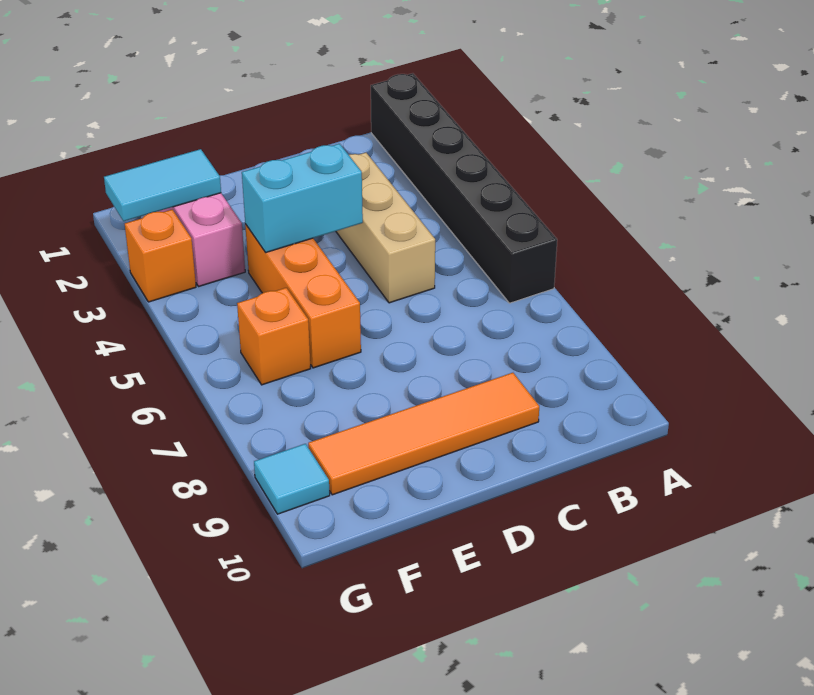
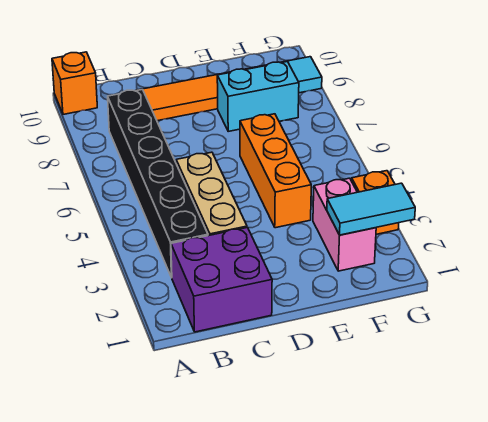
black brick A1:A6 level 1 -> black brick B3:B8 level 1
none -> purple brick B1:C2 level 1
cyan brick D4:E4 level 2 -> cyan brick E8:F8 level 1
orange brick F6 level 1 -> orange brick A10 level 1

